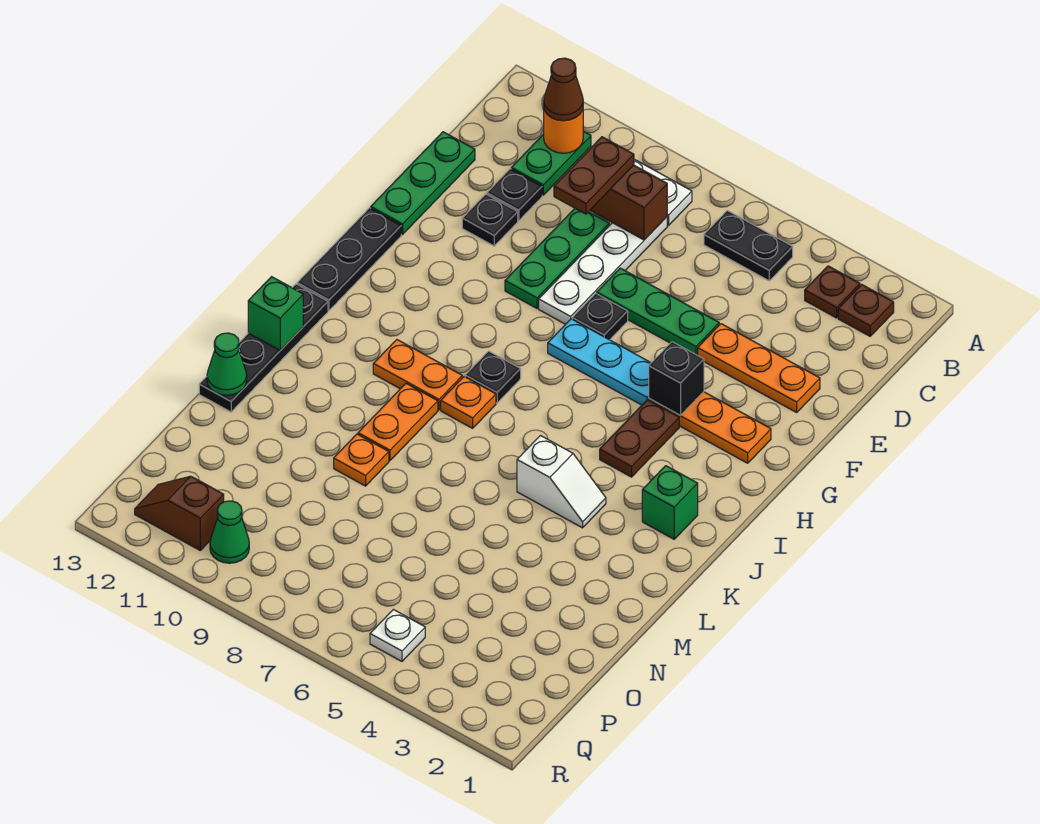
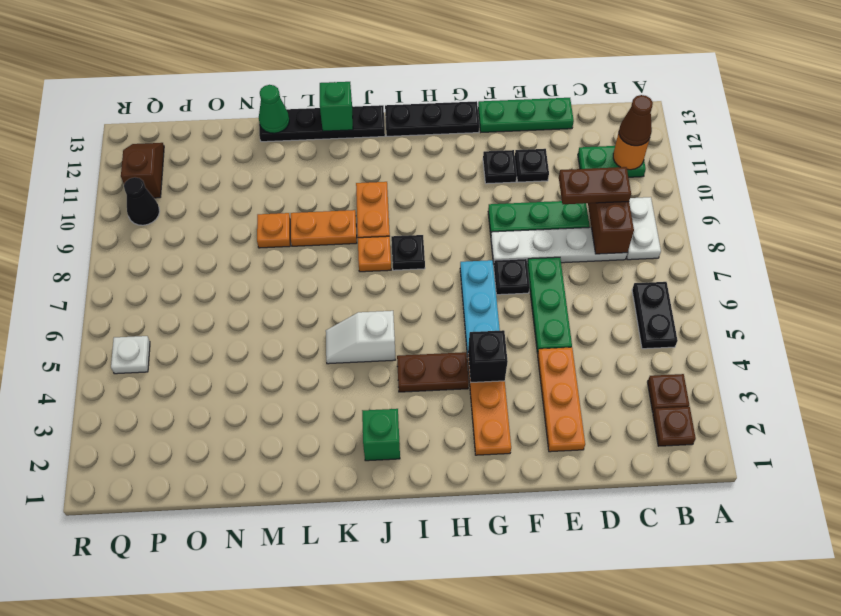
black plate D11 level 1 -> black plate F11 level 1
white slope K4:K5 level 1 top 5 -> white slope J5:K5 level 1 top J
green cone Q10 level 1 -> black cone Q10 level 1

